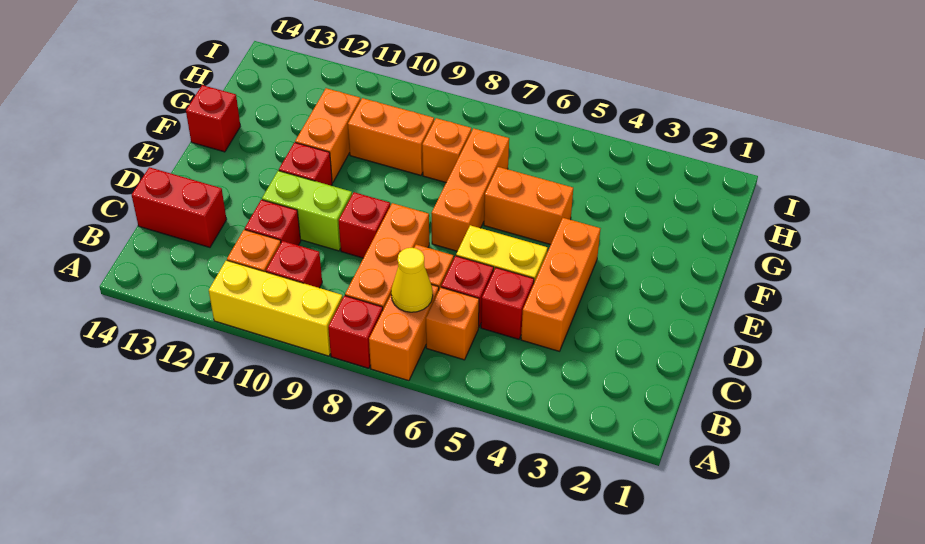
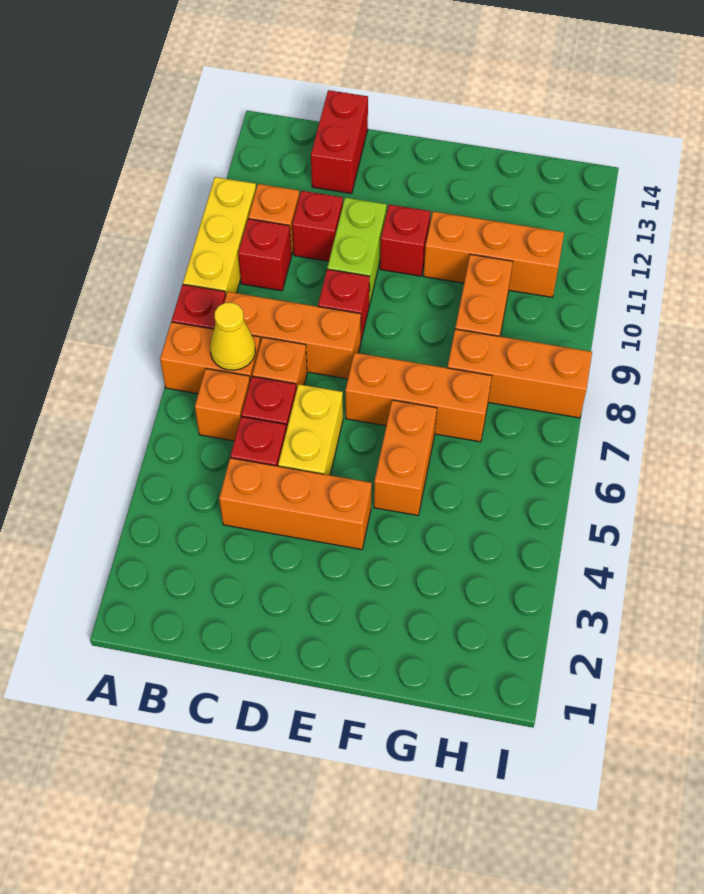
orange brick F11:G11 level 1 -> orange brick F11:H11 level 1
red brick F14 level 1 -> none
orange brick G8 level 1 -> orange brick G8:I8 level 1

